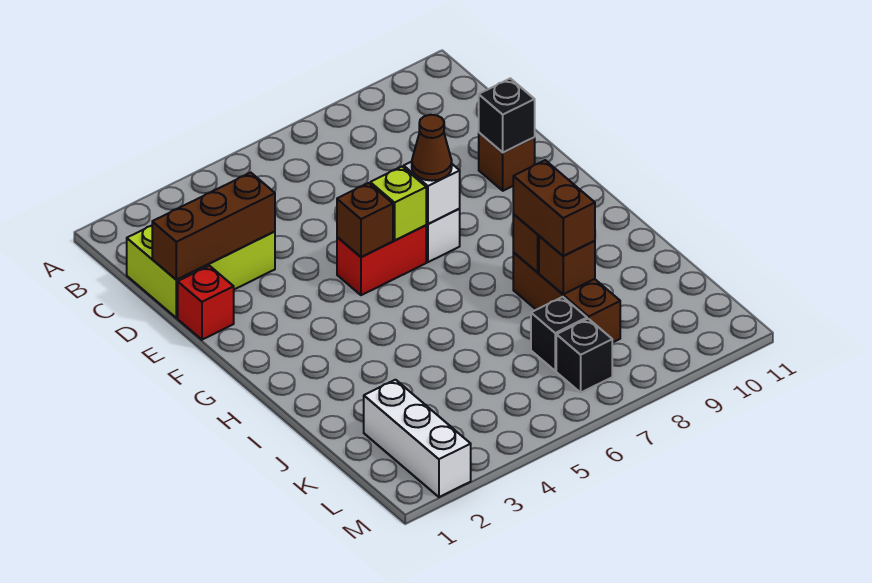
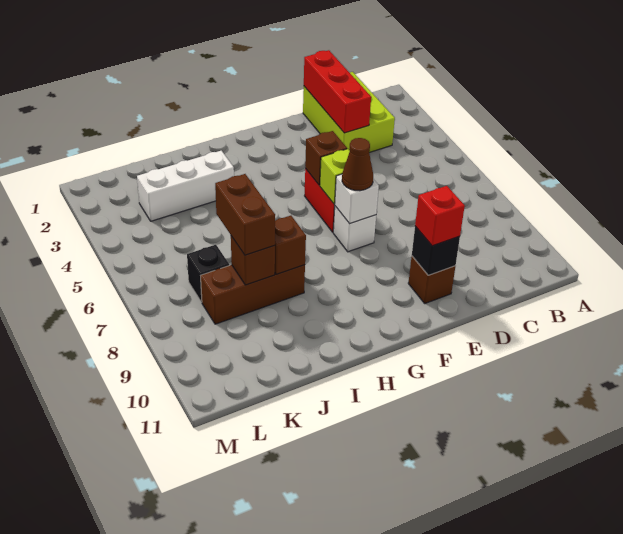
brown brick D1:D3 level 2 -> red brick D1:D3 level 2
red brick E1 level 1 -> red brick E10 level 3
brown brick I8:J8 level 3 -> brown brick J7:J8 level 3
white brick K2:M2 level 1 -> white brick I3:K3 level 1
black brick L7 level 1 -> none

